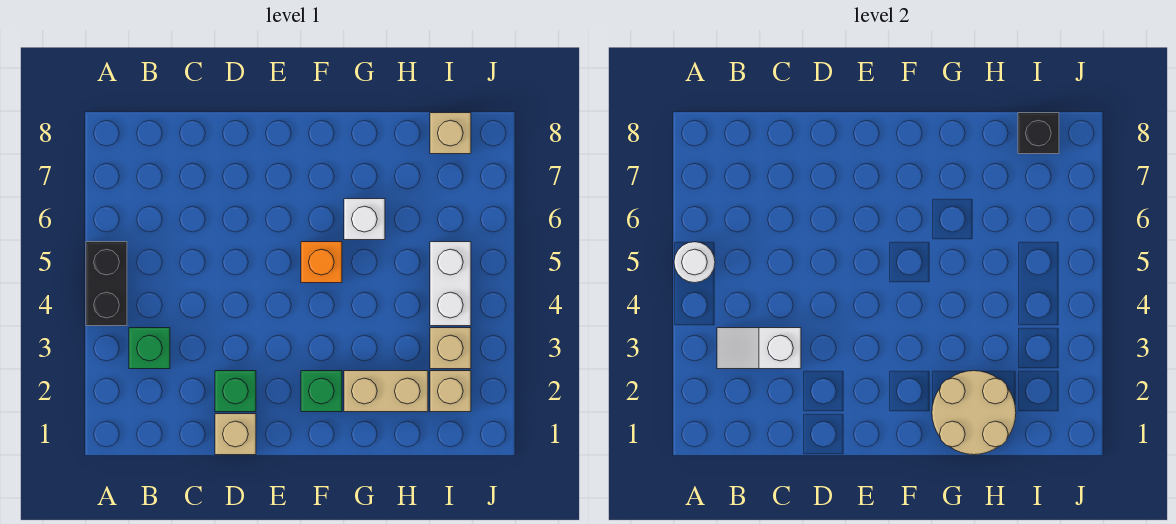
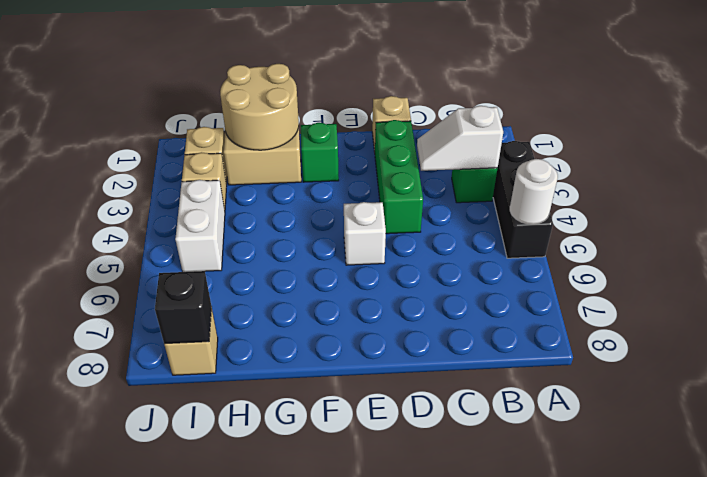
black brick A4:A5 level 1 -> black brick A3:A5 level 1
white slope B3:C3 level 2 top C -> white slope B3:C3 level 2 top B
green brick D2 level 1 -> green brick D2:D4 level 1
orange brick F5 level 1 -> none
white brick G6 level 1 -> white brick E5 level 1

